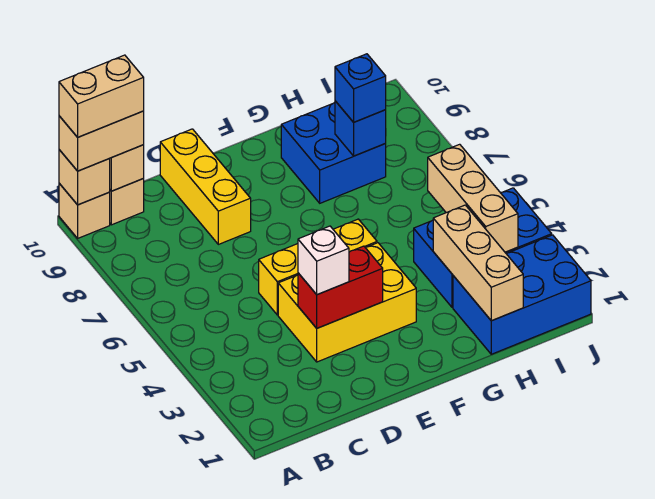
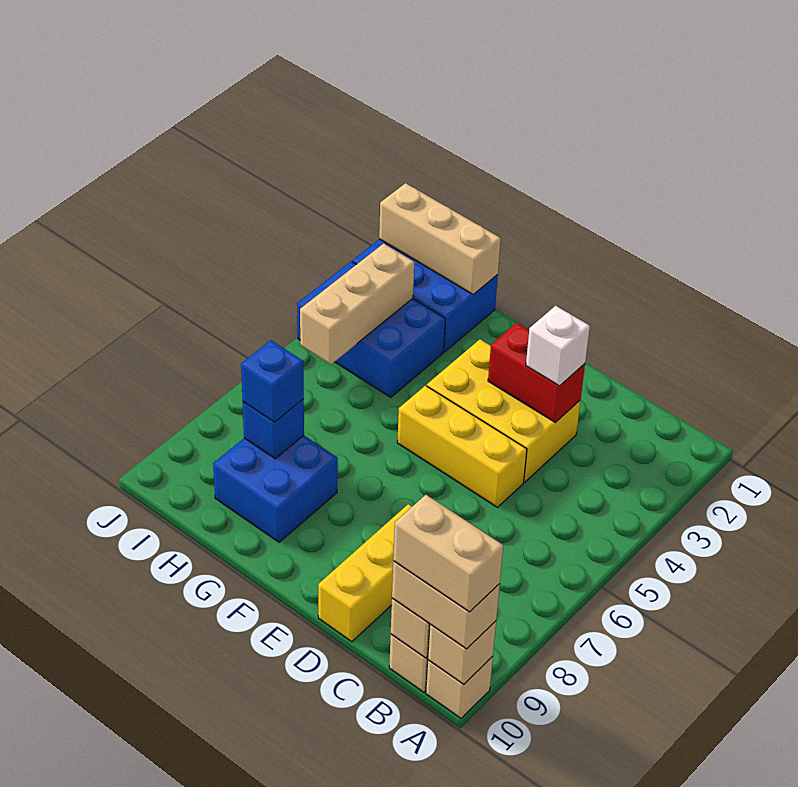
tan brick H1:H3 level 2 -> tan brick H1:J1 level 2

